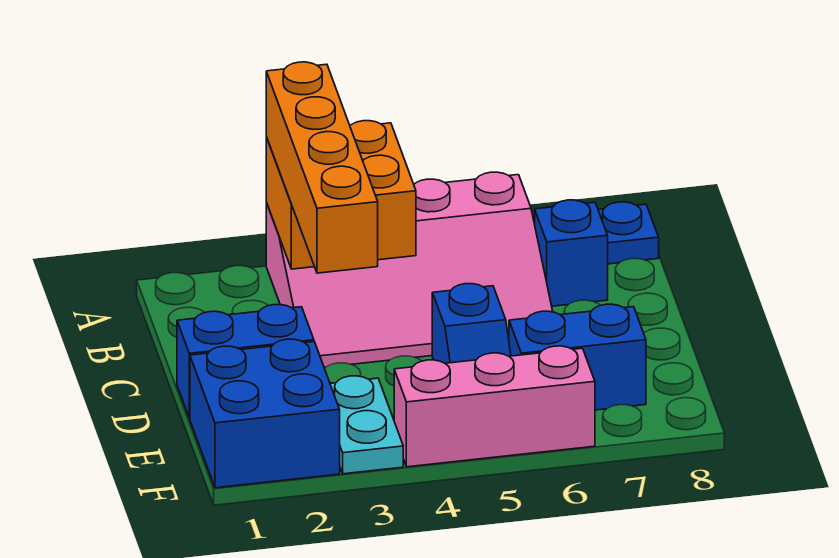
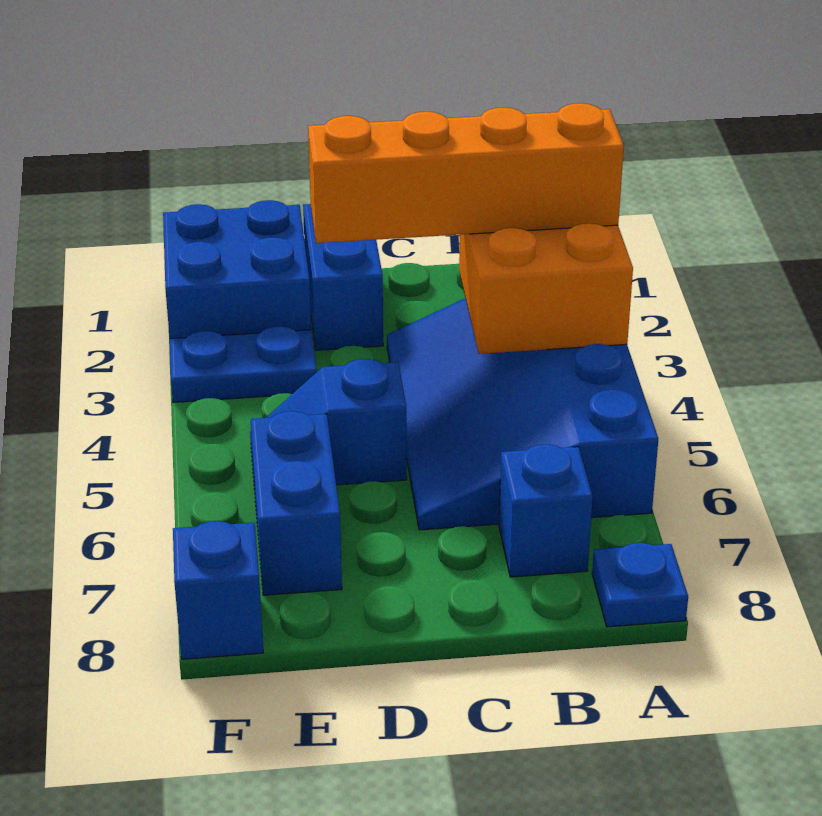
pink slope A3:C6 level 1 top A -> blue slope A3:C6 level 1 top A
cyan plate E3:F3 level 1 -> blue plate E3:F3 level 1
pink brick F4:F6 level 1 -> none
none -> blue brick F8 level 1

